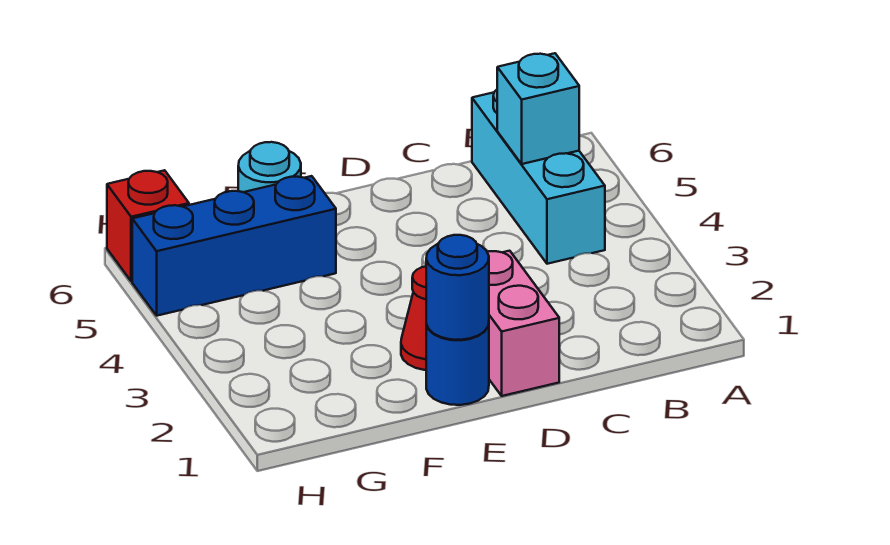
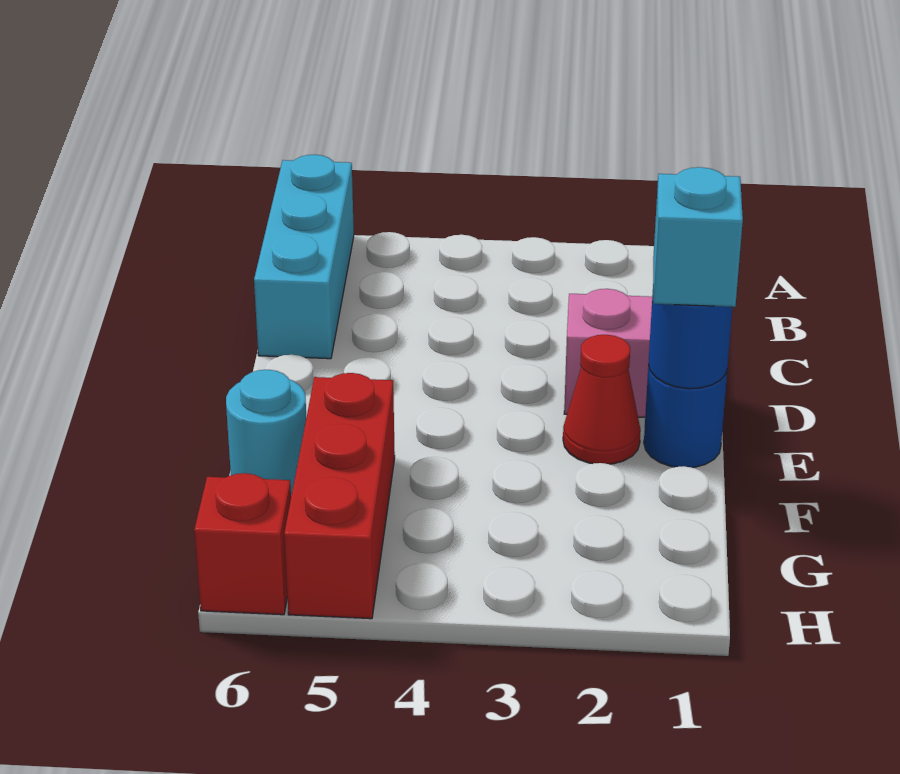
cyan brick B4:B6 level 1 -> cyan brick A6:C6 level 1
cyan brick B5 level 2 -> cyan brick E1 level 3
blue brick F5:H5 level 1 -> red brick F5:H5 level 1

